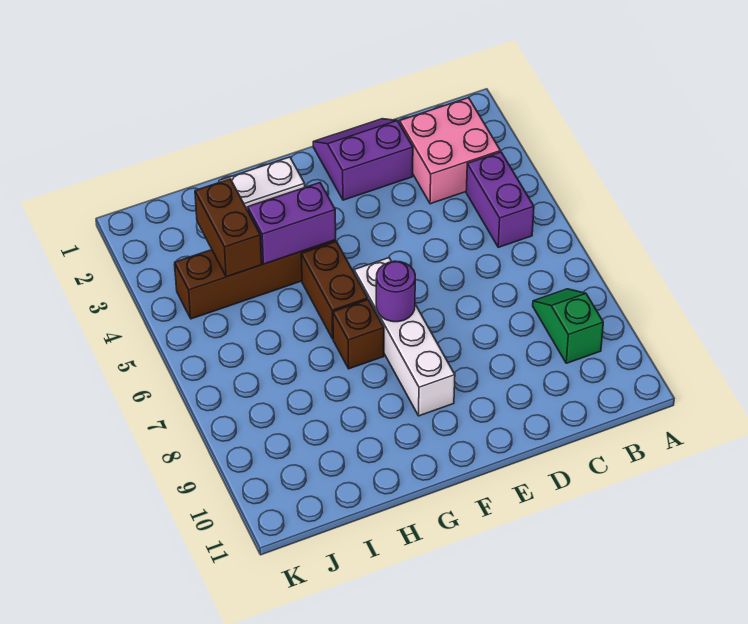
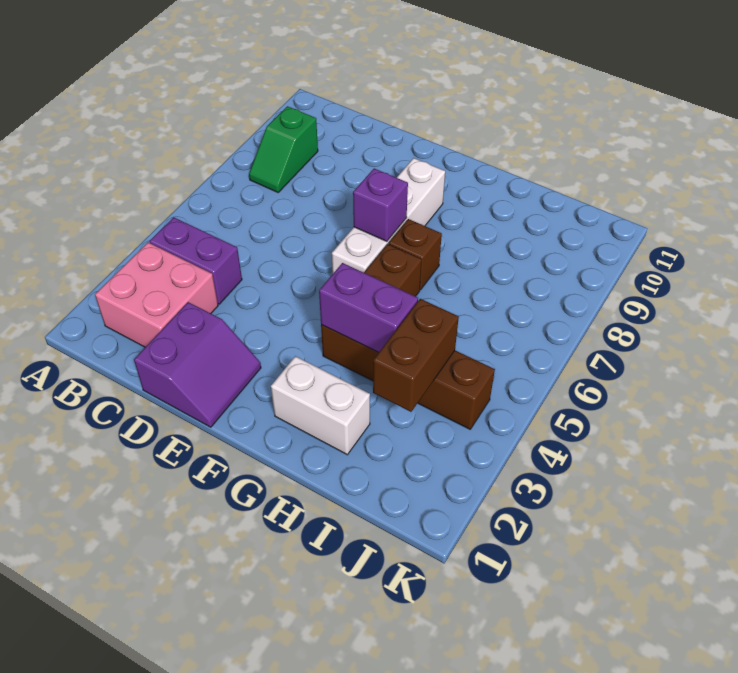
purple brick B4:B5 level 1 -> purple brick B4:C4 level 1
purple slope D1:E2 level 1 top 2 -> purple slope D1:E2 level 1 top D
purple round brick F7 level 2 -> purple brick F7 level 2

